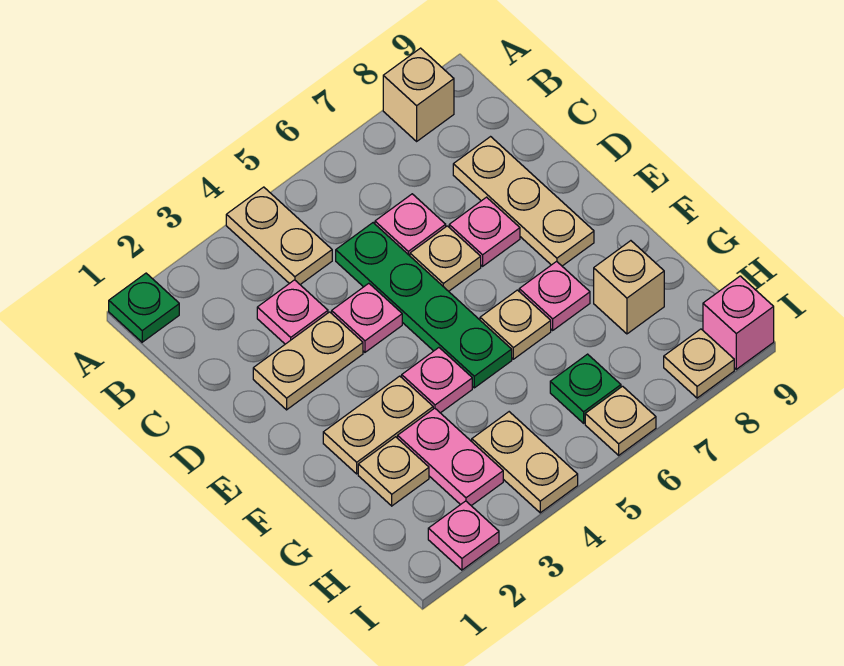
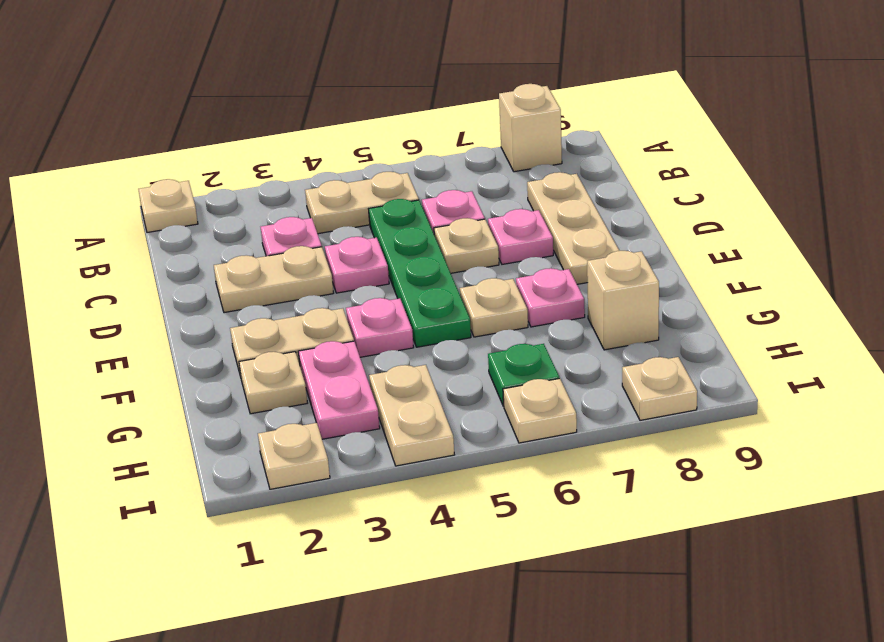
green plate A1 level 1 -> tan plate A1 level 1
tan plate A4:B4 level 1 -> tan plate B4:B5 level 1
pink plate I2 level 1 -> tan plate I2 level 1
pink brick I9 level 1 -> none

